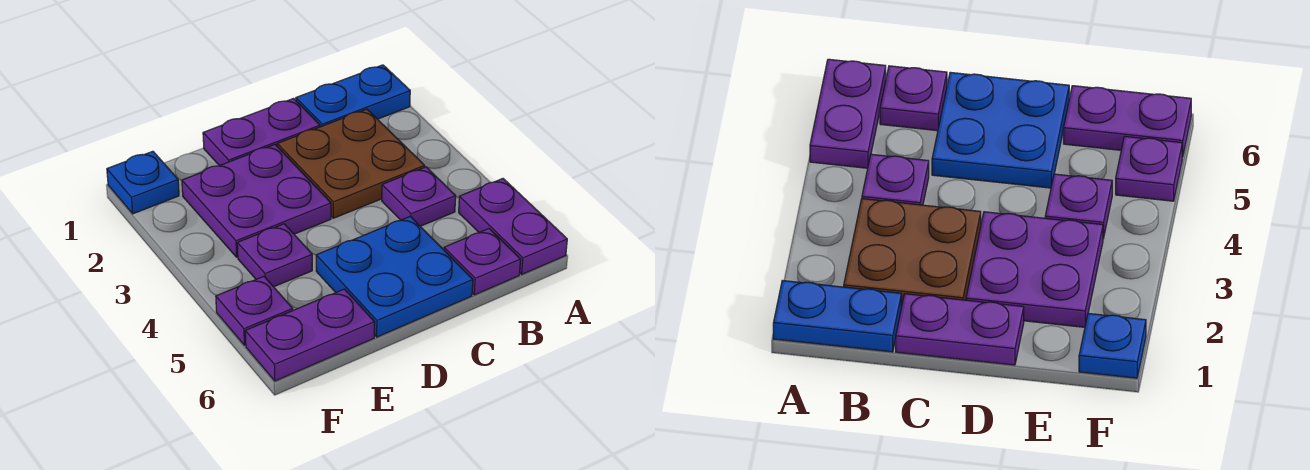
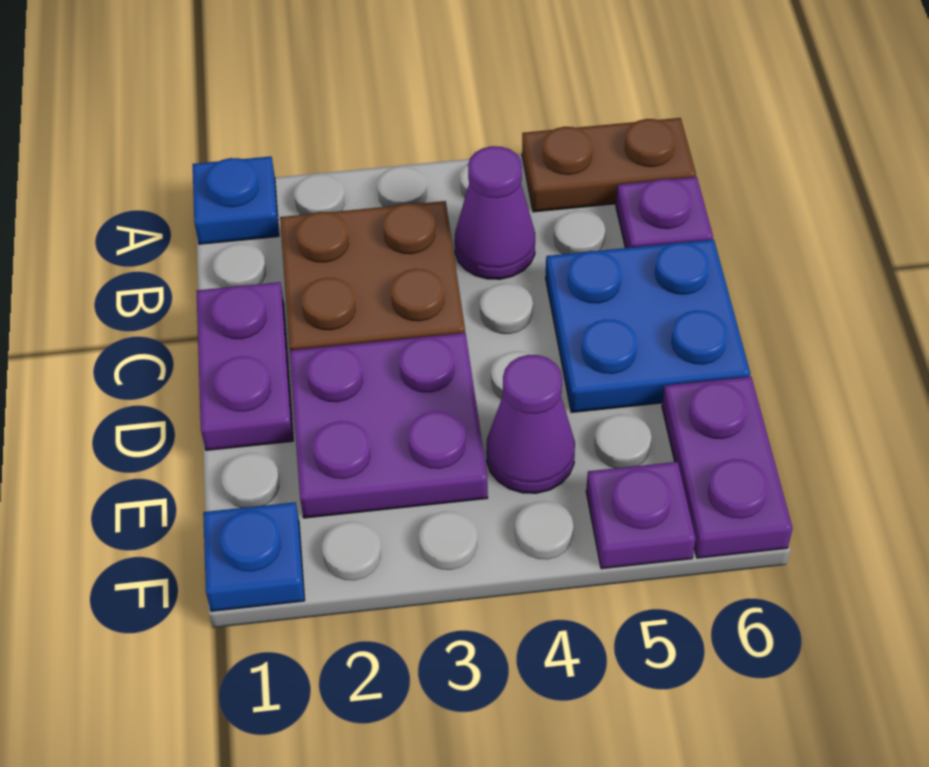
blue plate A1:B1 level 1 -> blue plate A1 level 1
purple plate A5:A6 level 1 -> brown plate A5:A6 level 1
purple plate B4 level 1 -> purple cone B4 level 1
purple plate E4 level 1 -> purple cone E4 level 1

